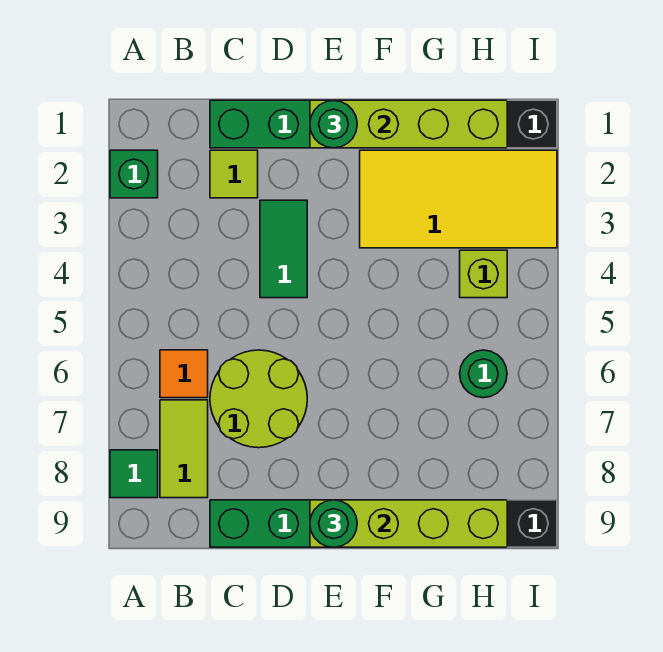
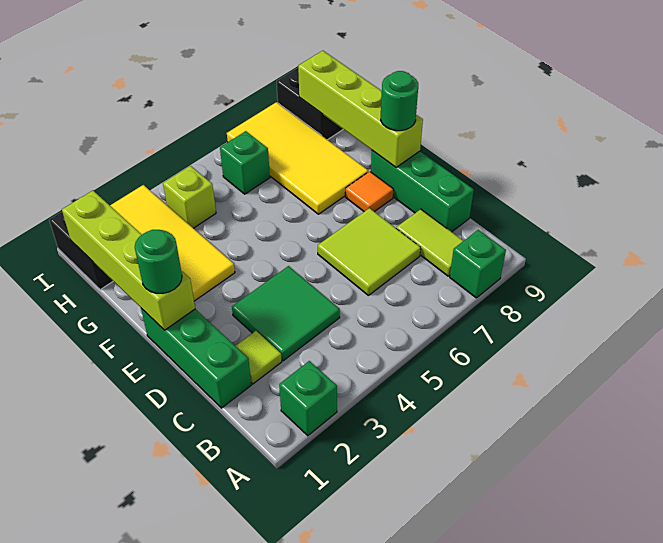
green tile A8 level 1 -> green brick A8 level 1
orange tile B6 level 1 -> orange tile E8 level 1
lime tile B7:B8 level 1 -> lime tile B8:C8 level 1
lime round brick C6:D7 level 1 -> lime tile C6:D7 level 1
green tile D3:D4 level 1 -> green tile C3:D4 level 1
none -> yellow tile F7:I8 level 1
green round brick H6 level 1 -> green brick H6 level 1

